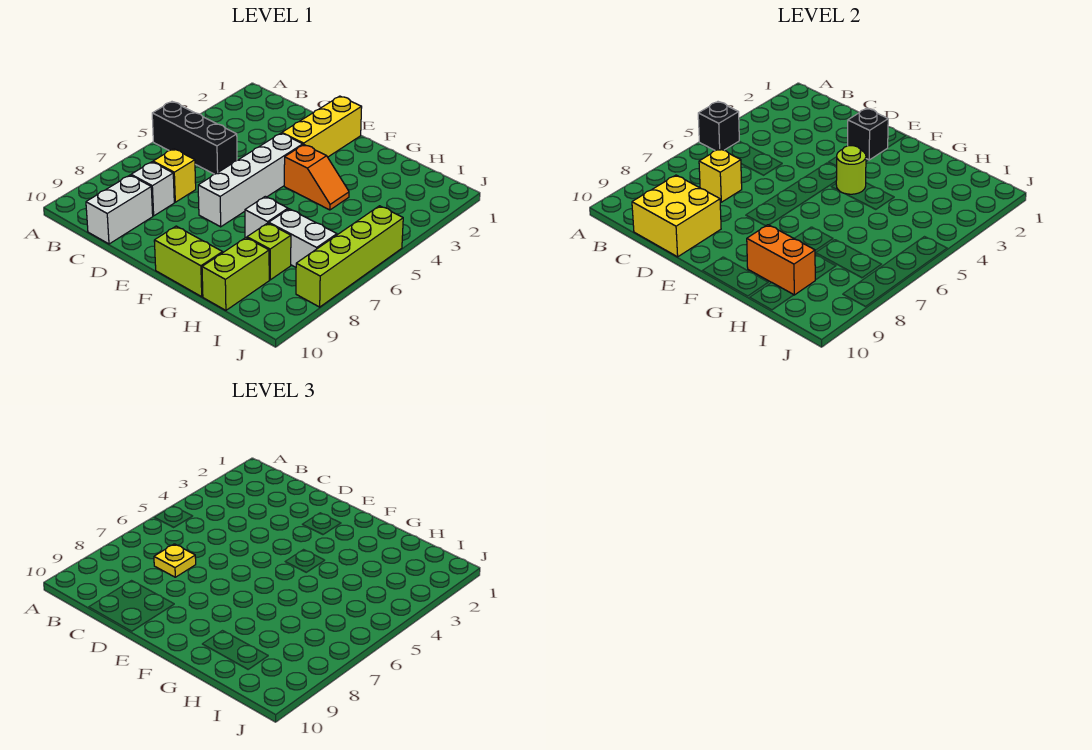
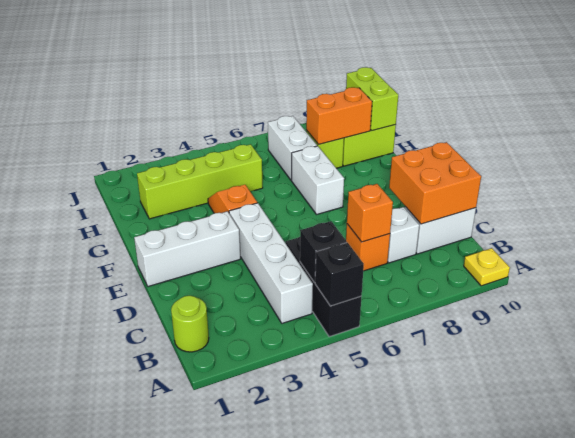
yellow brick C7 level 1 -> orange brick C7 level 1
yellow brick C7 level 2 -> orange brick C7 level 2
yellow plate C7 level 3 -> yellow plate A10 level 1
yellow brick C9:D10 level 2 -> orange brick C9:D10 level 2
yellow brick E1:E3 level 1 -> white brick E1:E3 level 1
black brick E2 level 2 -> black brick B5 level 2
white brick E4:E7 level 1 -> white brick B4:E4 level 1
lime round brick F4 level 2 -> lime round brick B1 level 1
lime brick F10:G10 level 1 -> lime brick H10:I10 level 2
white brick G7 level 1 -> white brick F7:G7 level 1
orange brick G9:H9 level 2 -> orange brick H8:H9 level 2
lime brick J5:J8 level 1 -> lime brick H2:H5 level 1

